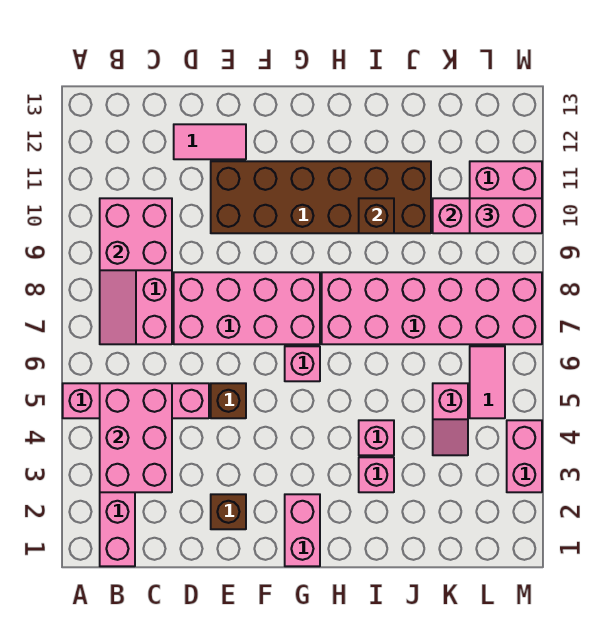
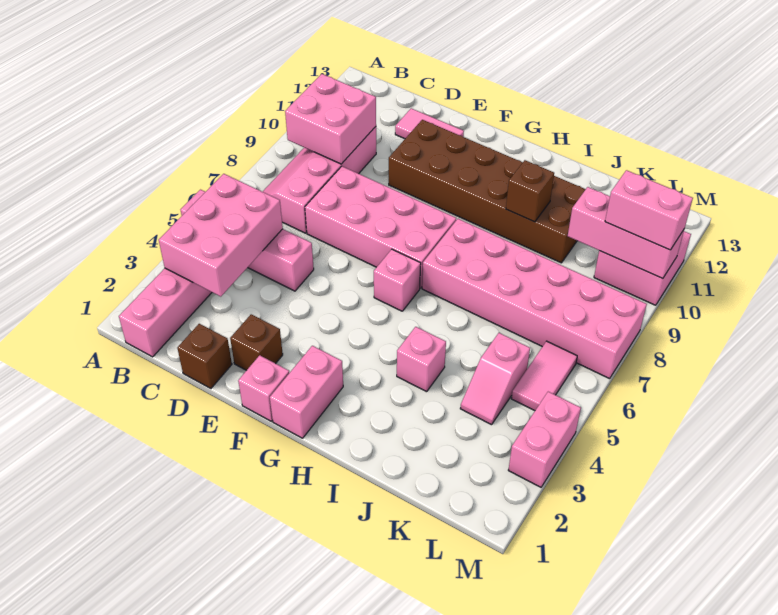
brown brick E5 level 1 -> brown brick D1 level 1
pink brick I3 level 1 -> pink brick F1 level 1

